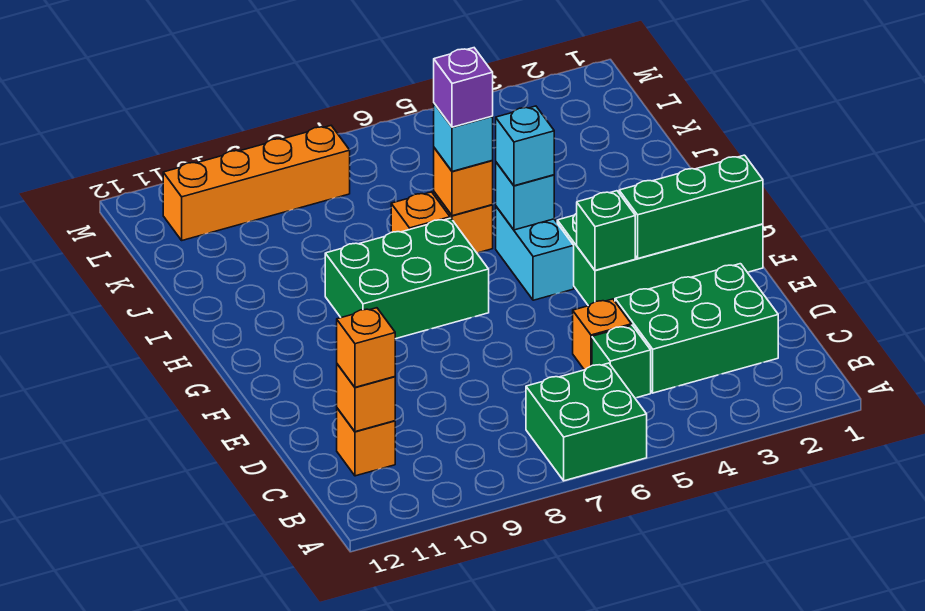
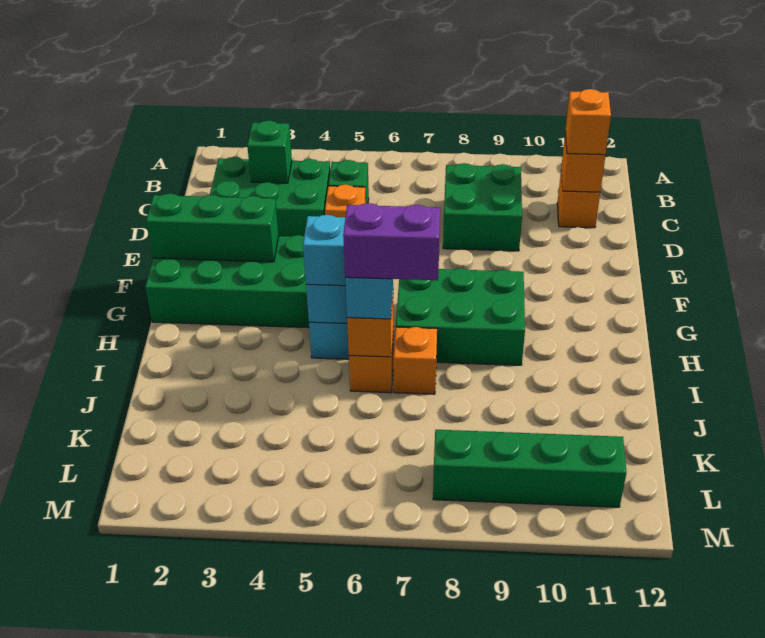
green brick A6:B7 level 1 -> green brick C8:D9 level 1
green brick F4 level 2 -> green brick C3 level 2
purple brick I6 level 4 -> purple brick I6:I7 level 4
orange brick L8:L11 level 1 -> green brick L8:L11 level 1

